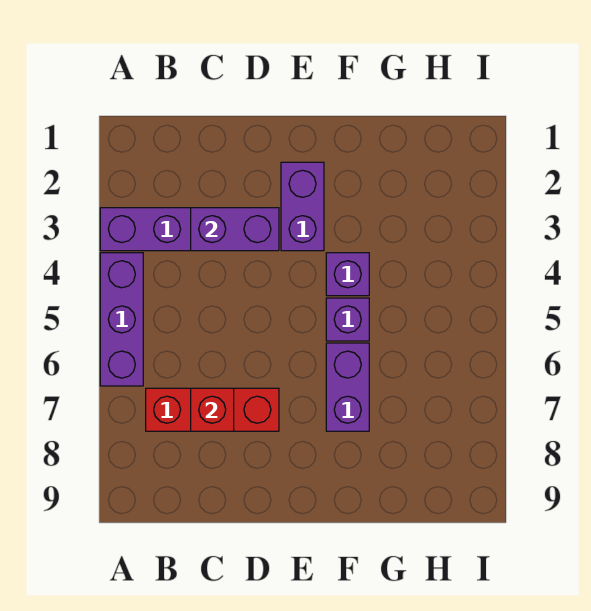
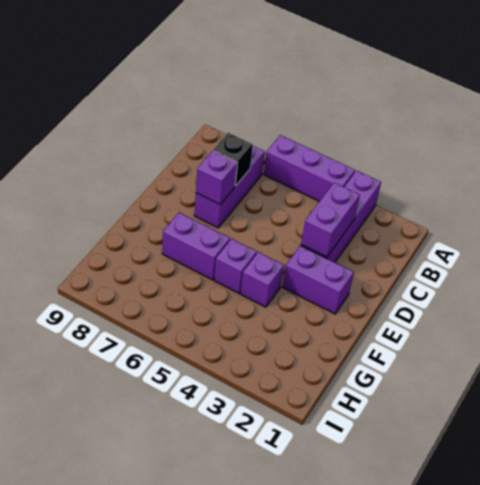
red brick B7:D7 level 1 -> purple brick B7:D7 level 1
red brick C7 level 2 -> black brick C7 level 2
none -> purple brick D7 level 2

